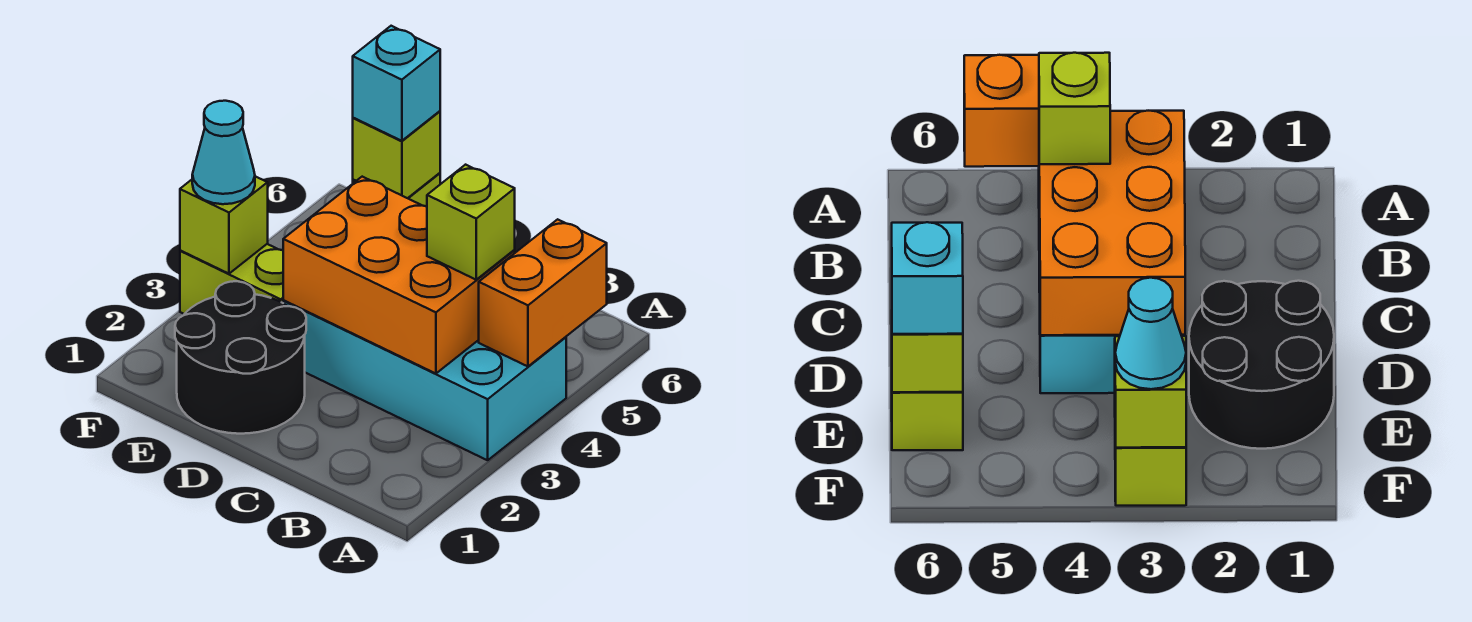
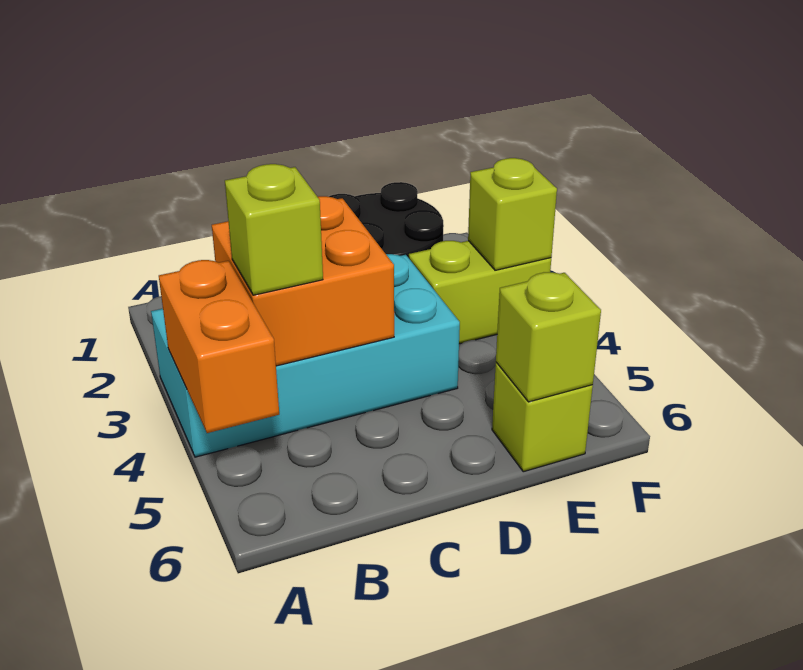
orange brick B3:D4 level 2 -> orange brick B3:C4 level 2
cyan brick E6 level 3 -> none
cyan cone F3 level 3 -> none

